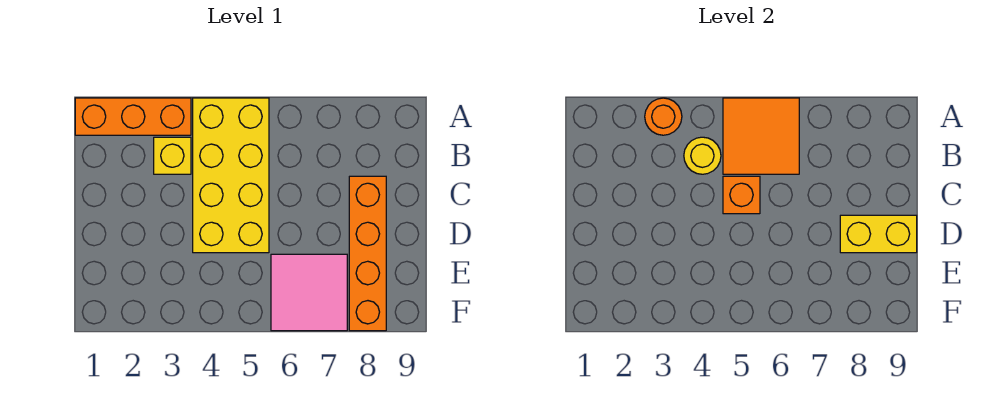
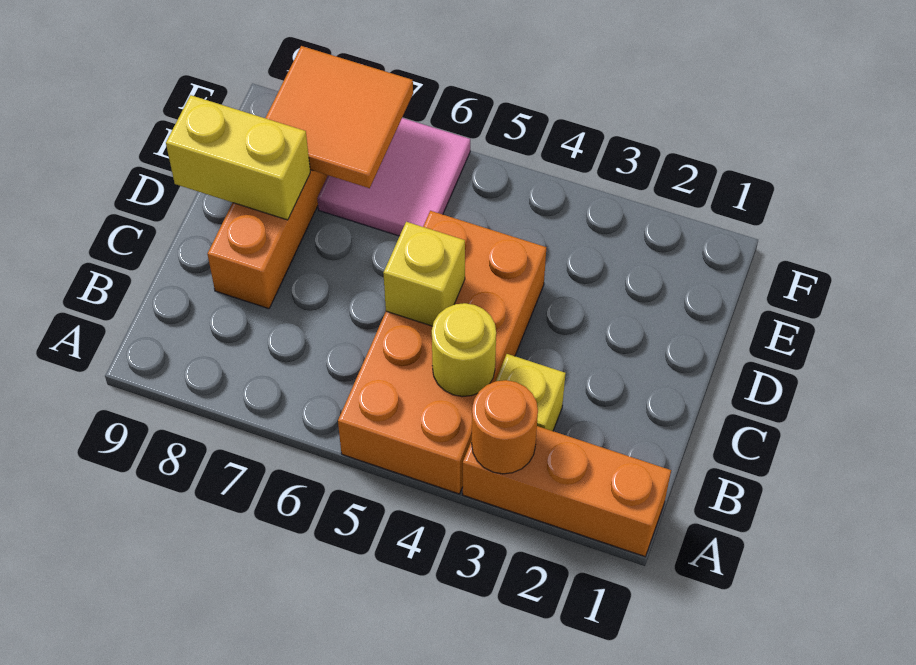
yellow brick A4:D5 level 1 -> orange brick A4:D5 level 1
orange tile A5:B6 level 2 -> orange tile E7:F8 level 2
orange brick C5 level 2 -> yellow brick C5 level 2

